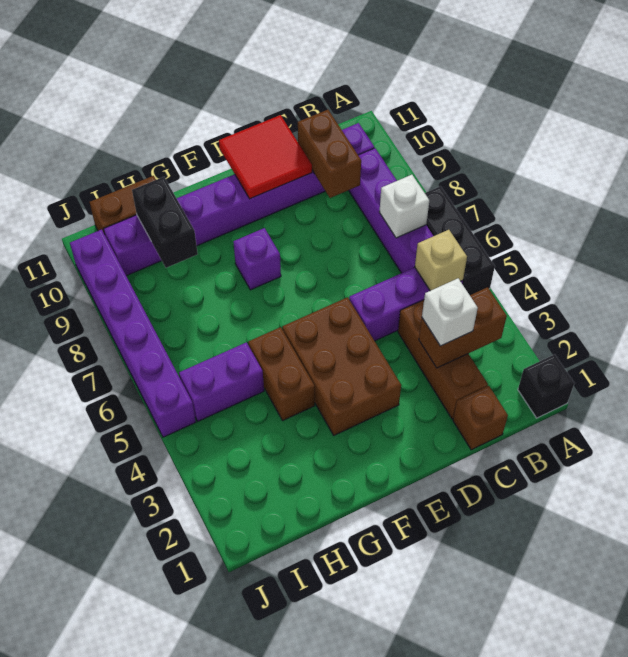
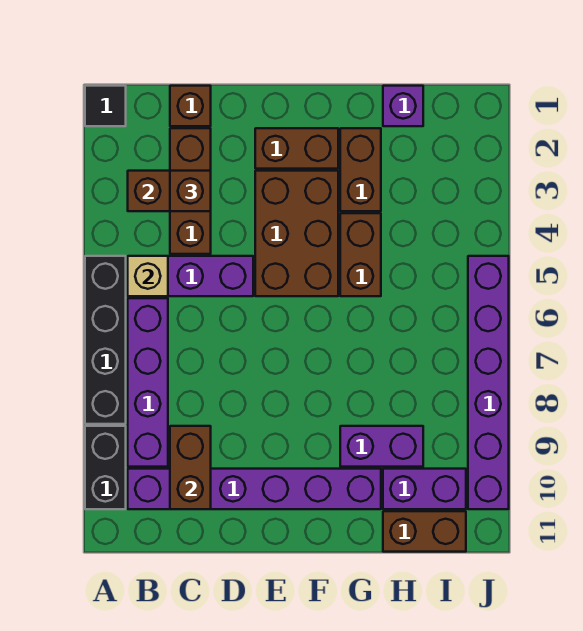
black brick A1 level 1 -> black tile A1 level 1
black brick A5:A7 level 1 -> black brick A5:A8 level 1
white brick B7 level 2 -> none
white brick C3 level 3 -> brown brick C3 level 3
red tile D10:E11 level 2 -> none
none -> brown brick E2:F2 level 1
purple brick F8 level 1 -> purple brick H1 level 1
none -> brown brick G2:G3 level 1
purple brick H5:I5 level 1 -> purple brick G9:H9 level 1
black brick H9:H10 level 2 -> black brick A9:A10 level 1

